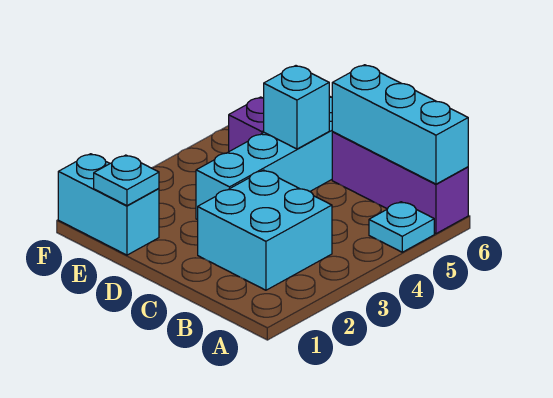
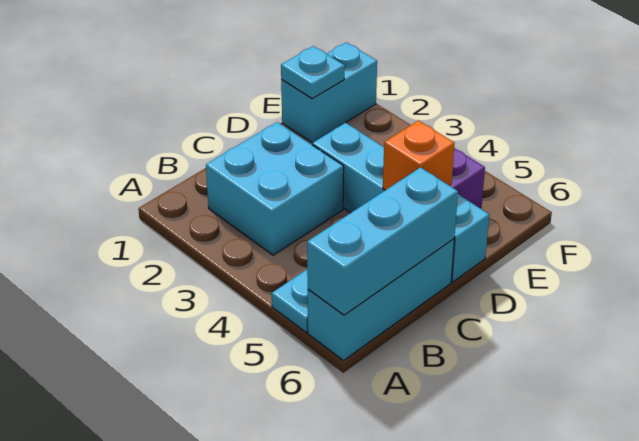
purple brick A6:C6 level 1 -> cyan brick A6:C6 level 1
cyan brick D5 level 2 -> orange brick D5 level 2

